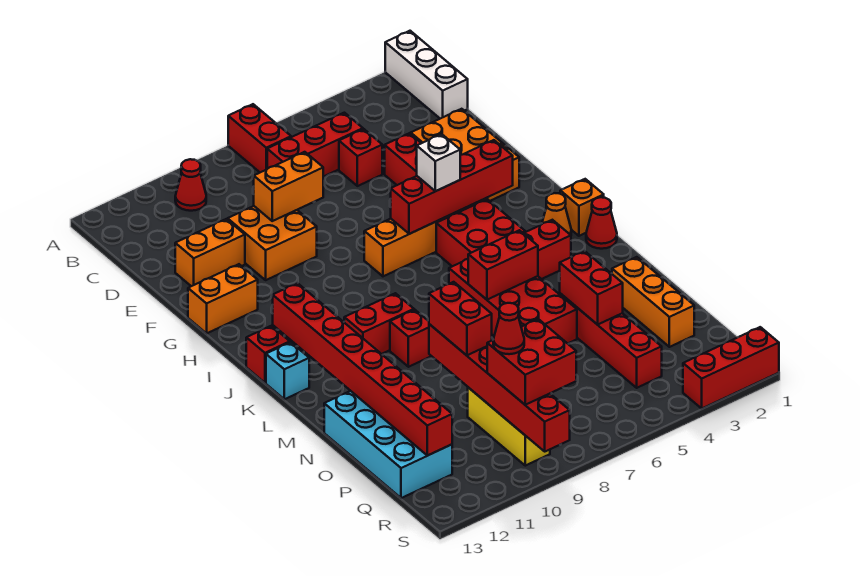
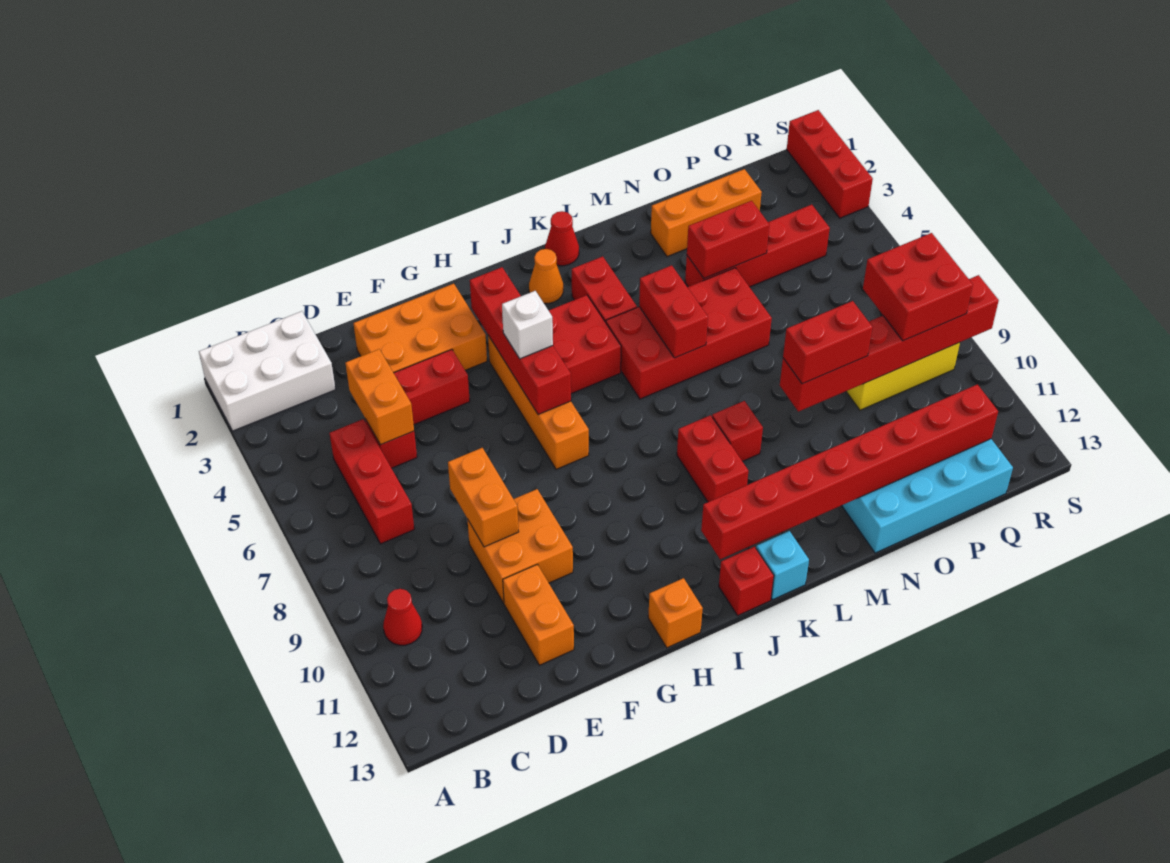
white brick A1:C1 level 1 -> white brick A1:C2 level 1
red brick A7:B7 level 1 -> none
orange brick G12:G13 level 1 -> orange brick D4:D5 level 2
orange brick J1 level 1 -> orange brick H13 level 1
red cone Q9 level 4 -> none

